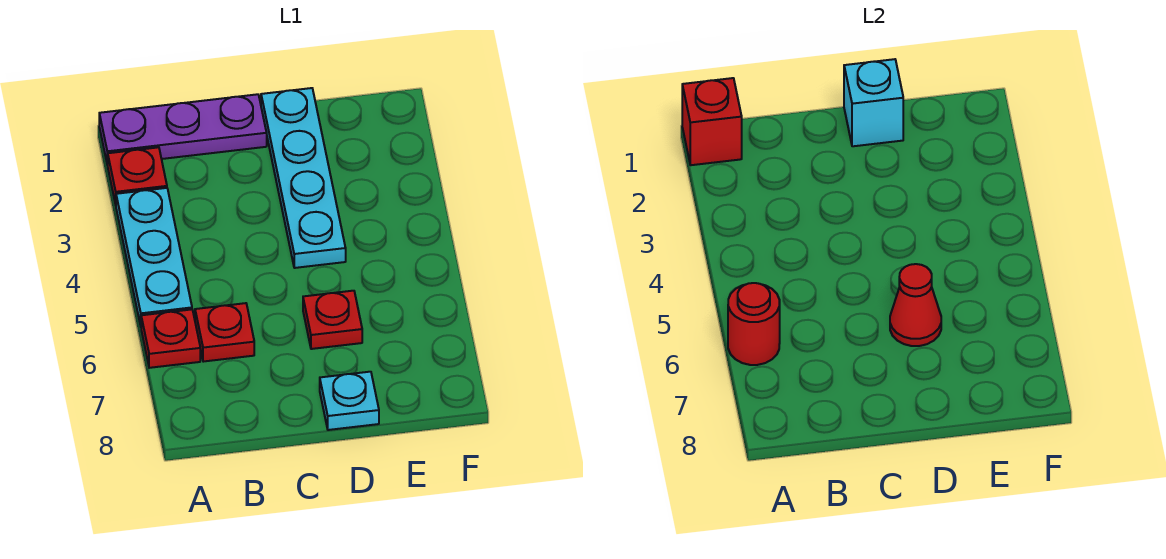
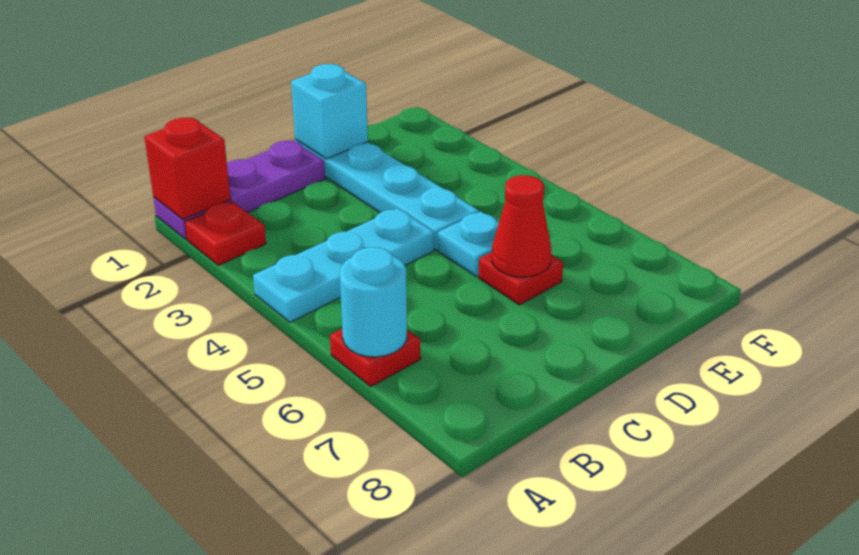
cyan plate A3:A5 level 1 -> cyan plate A4:C4 level 1
red round brick A6 level 2 -> cyan round brick A6 level 2
red plate B6 level 1 -> none
cyan plate D8 level 1 -> cyan plate D5 level 1

